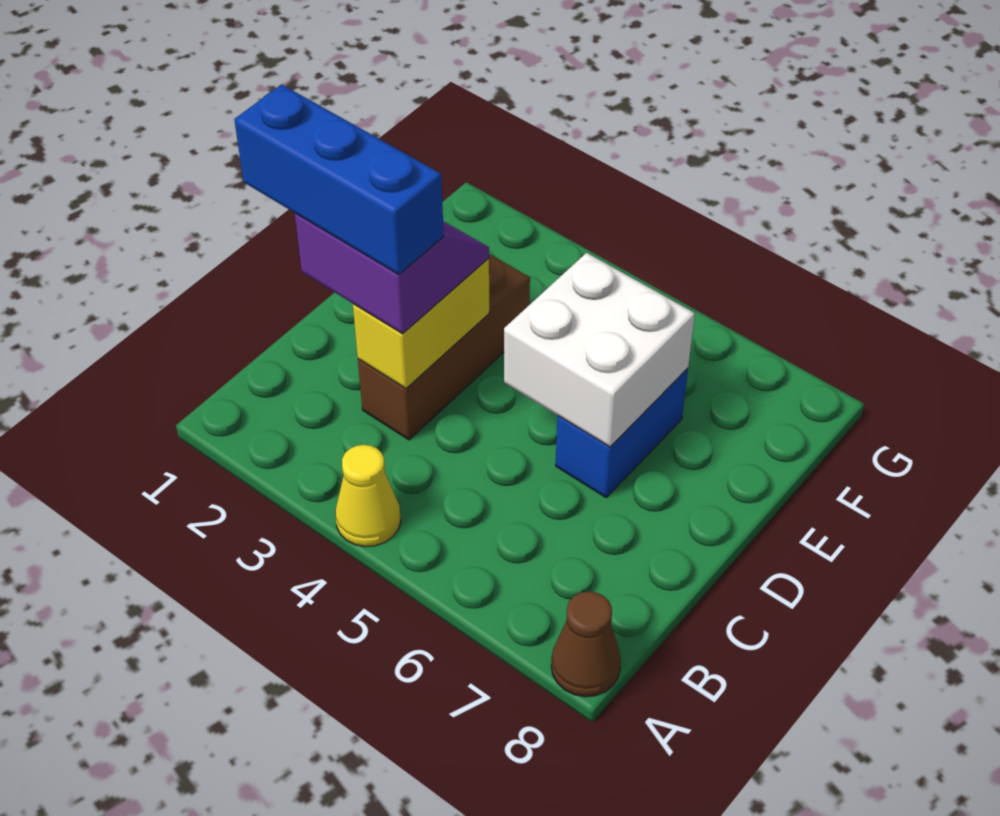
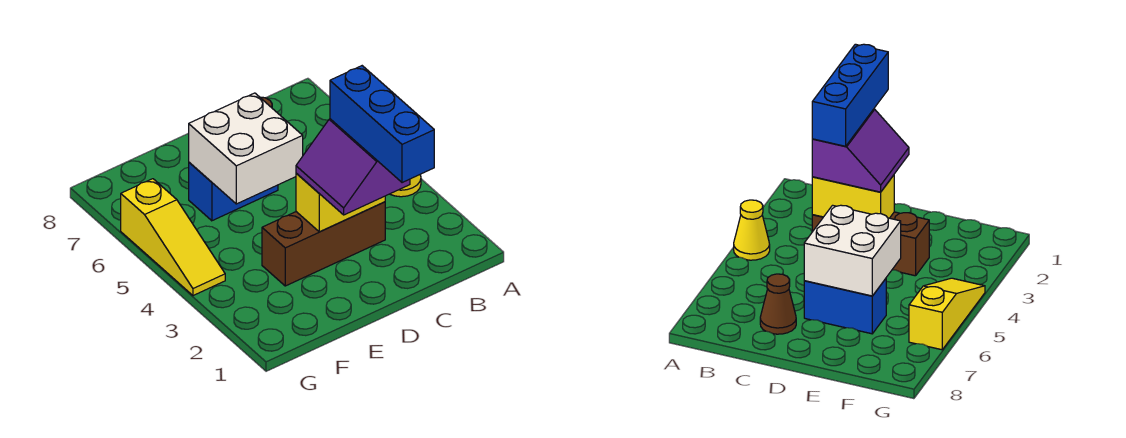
brown cone A8 level 1 -> brown cone C7 level 1
none -> yellow slope G4:G6 level 1 top 6

